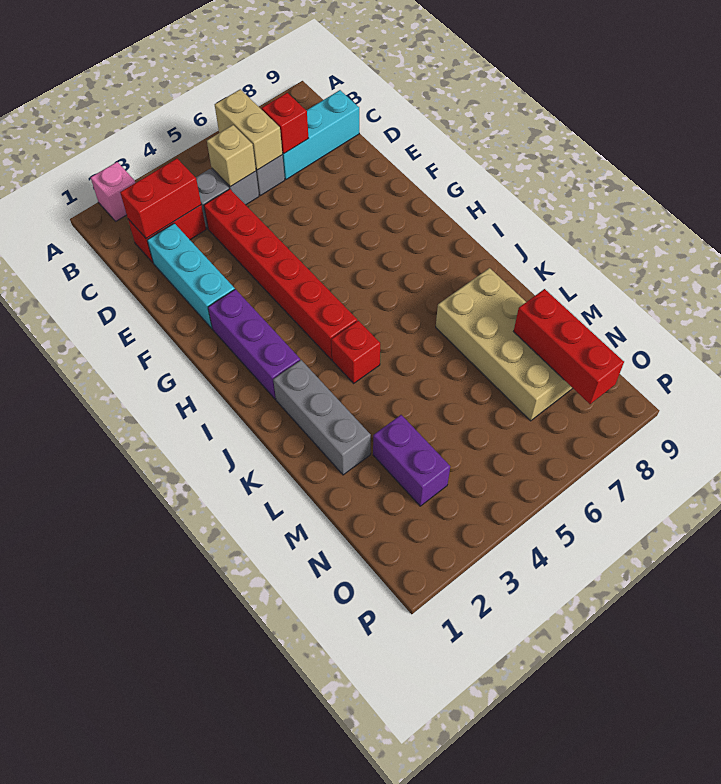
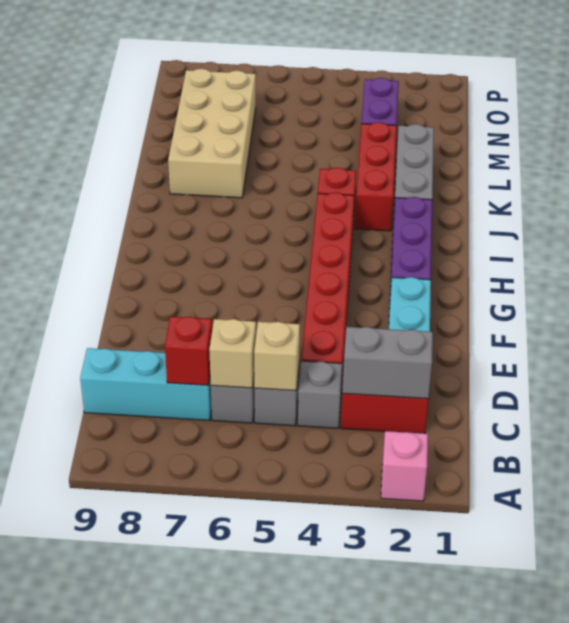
tan brick B6:C6 level 2 -> tan brick C6 level 2
red brick C2:C3 level 2 -> grey brick C2:C3 level 2
red brick M8:O8 level 2 -> red brick J3:L3 level 1

